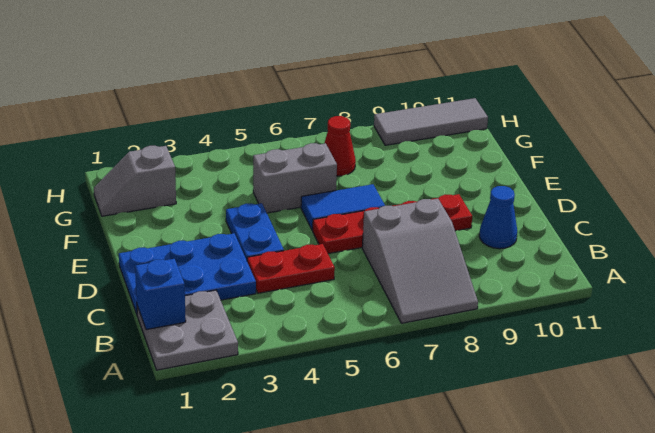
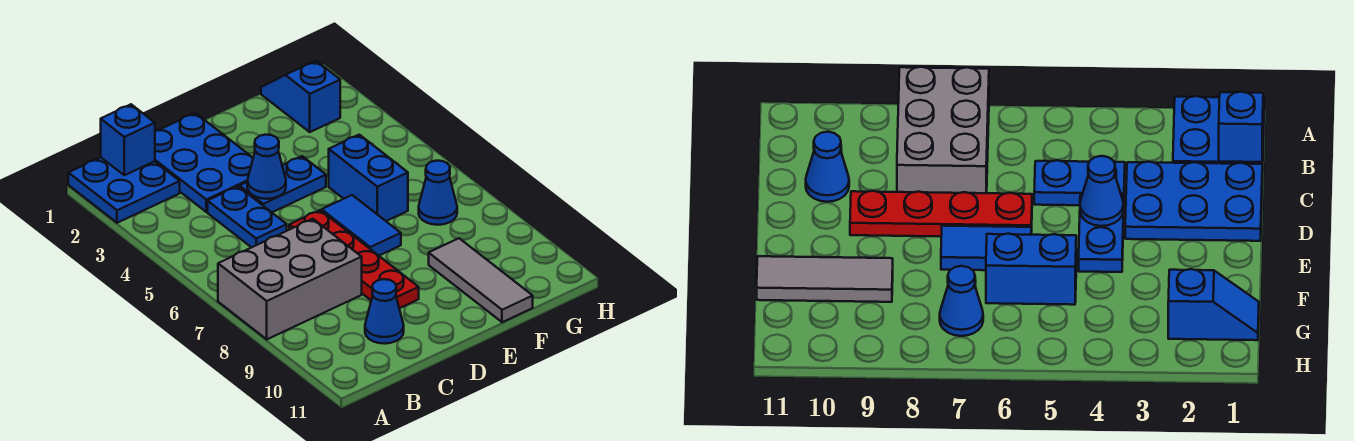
grey plate A1:B2 level 1 -> blue plate A1:B2 level 1
grey slope A7:C8 level 1 top C -> grey brick A7:C8 level 1
red plate C4:C5 level 1 -> blue plate C4:C5 level 1
none -> blue cone D4 level 2
grey brick F5:F6 level 1 -> blue brick F5:F6 level 1
grey slope G1:G2 level 1 top 2 -> blue slope G1:G2 level 1 top 2
red cone G7 level 1 -> blue cone G7 level 1
grey tile H9:H11 level 1 -> grey tile F9:F11 level 1

